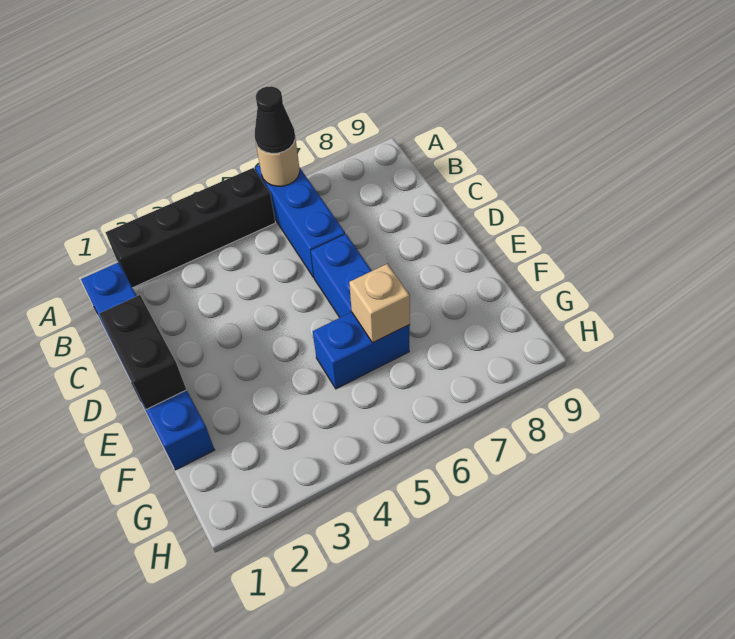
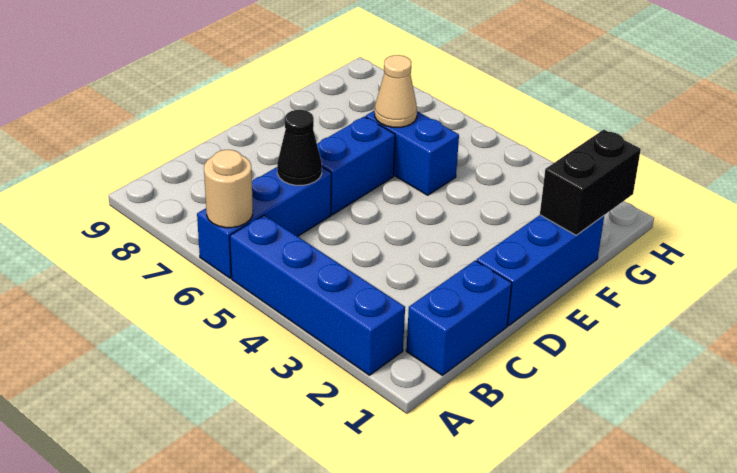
black brick A2:A5 level 1 -> blue brick A2:A5 level 1
black cone A6 level 3 -> black cone C6 level 2
black brick D1:E1 level 2 -> black brick F1:G1 level 2
tan brick F6 level 2 -> tan cone F6 level 2

